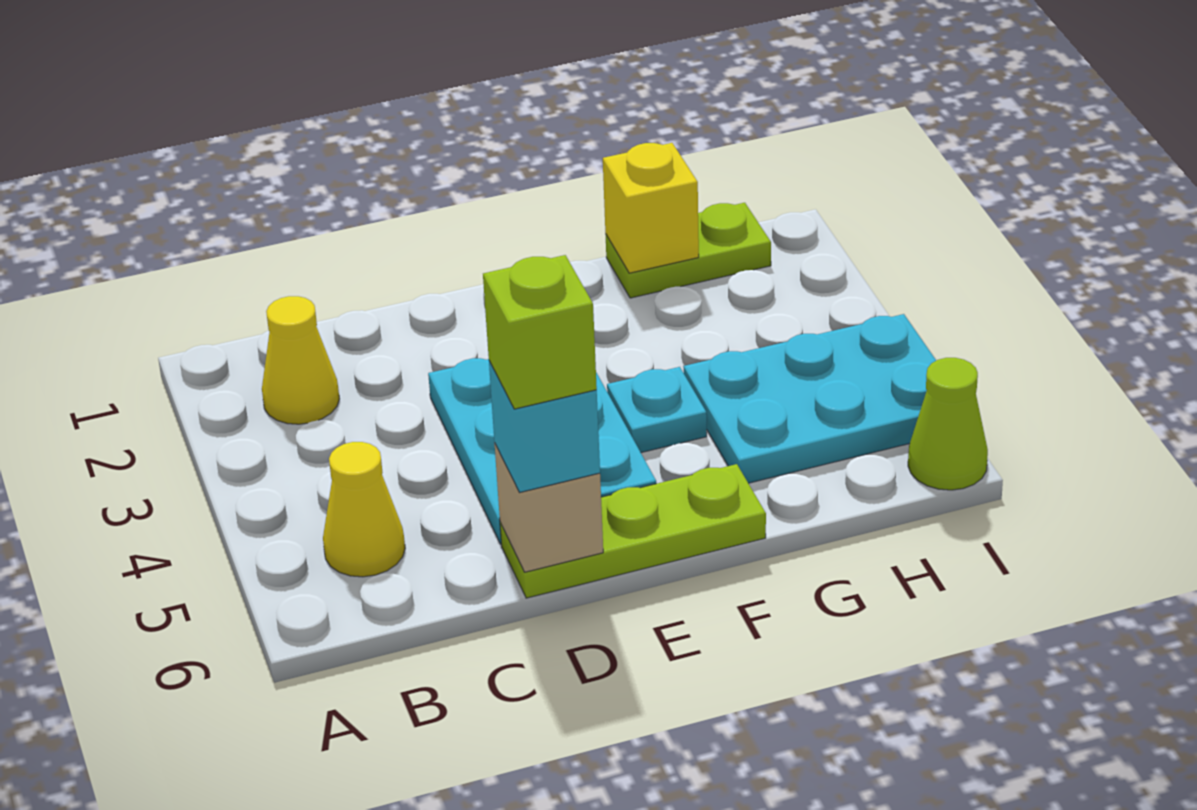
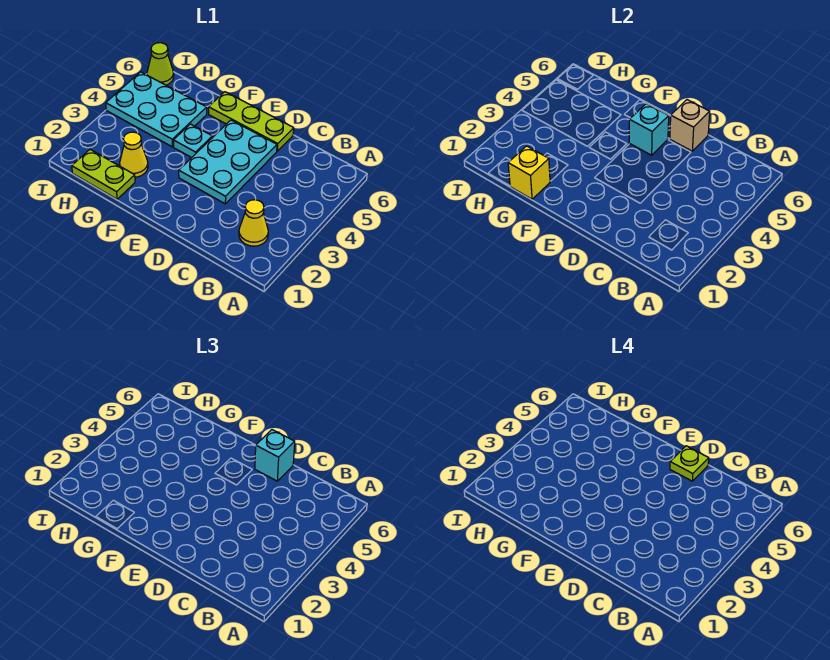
yellow cone B5 level 1 -> yellow cone G2 level 1
lime brick D6 level 4 -> lime plate D6 level 4
none -> cyan brick E5 level 2

